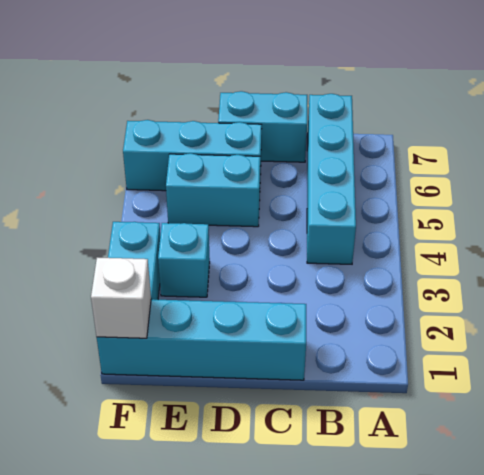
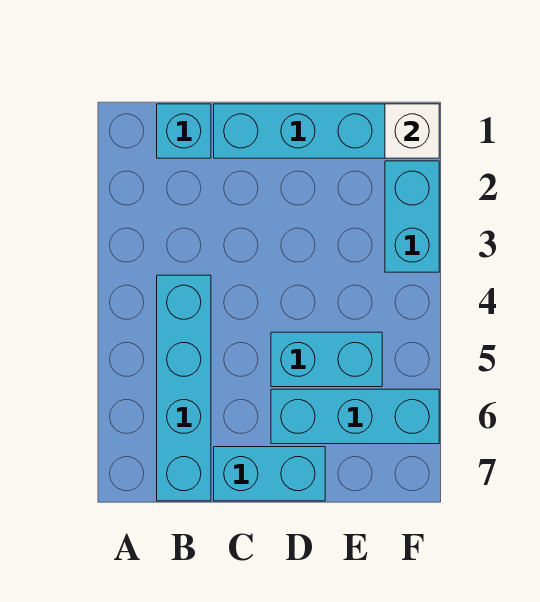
cyan brick E3 level 1 -> cyan brick B1 level 1

